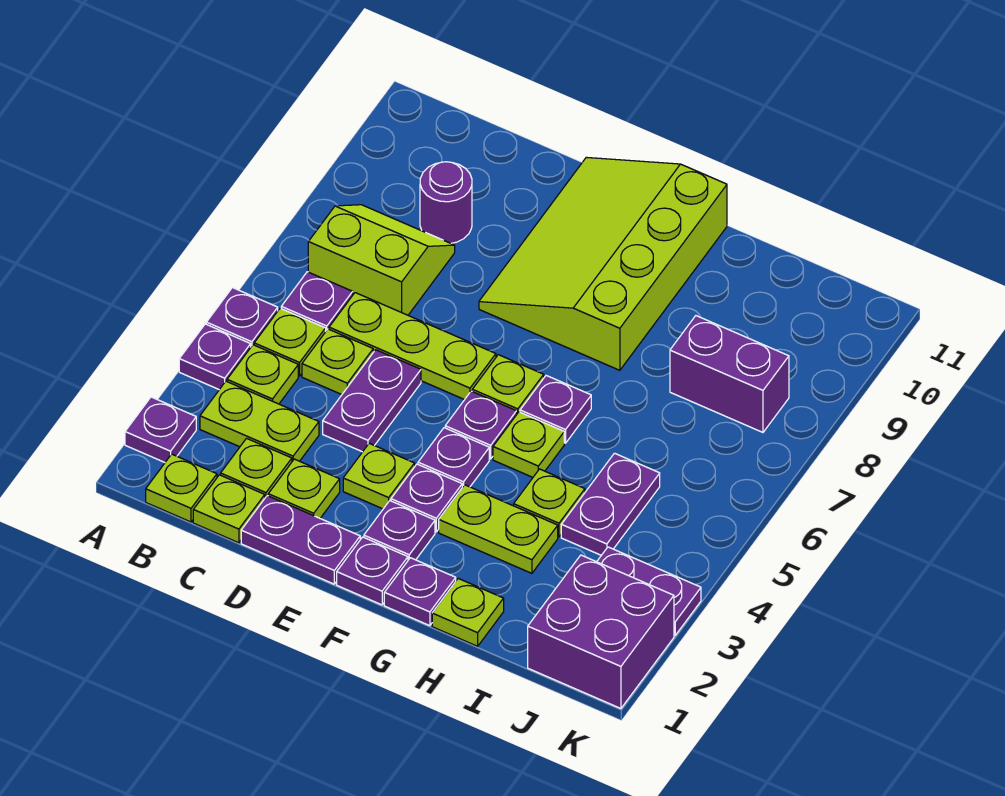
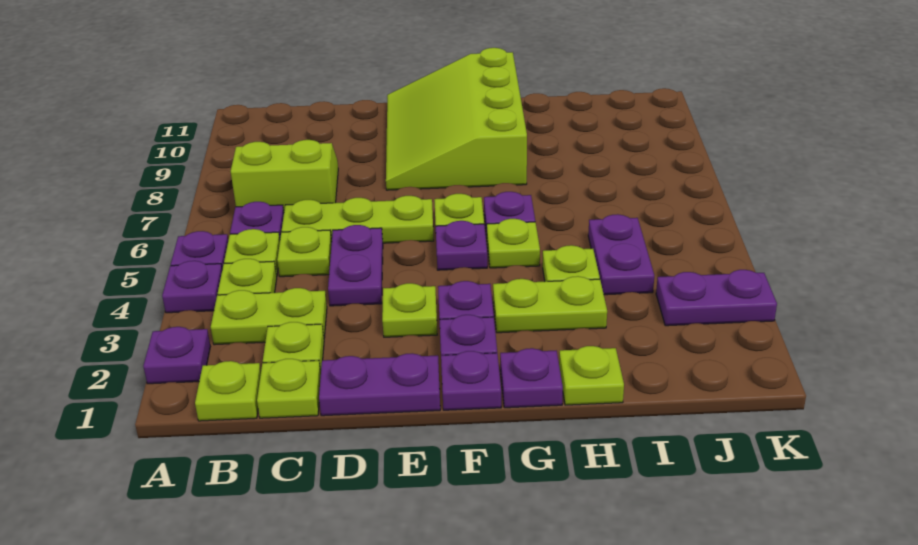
purple round brick C9 level 1 -> none
lime plate D2 level 1 -> none
purple plate F4 level 1 -> none
purple brick I8:J8 level 1 -> none
purple brick J1:K2 level 1 -> none

